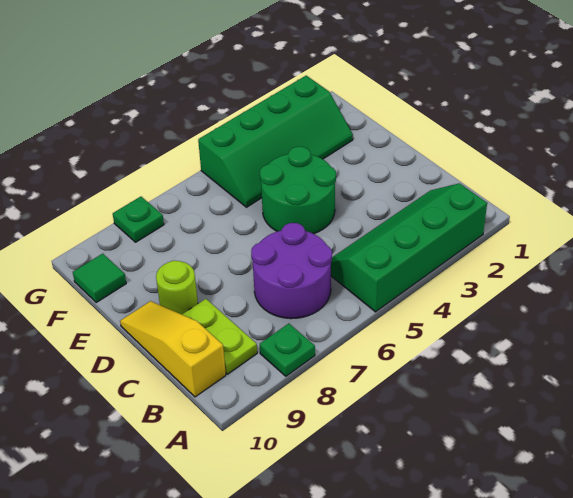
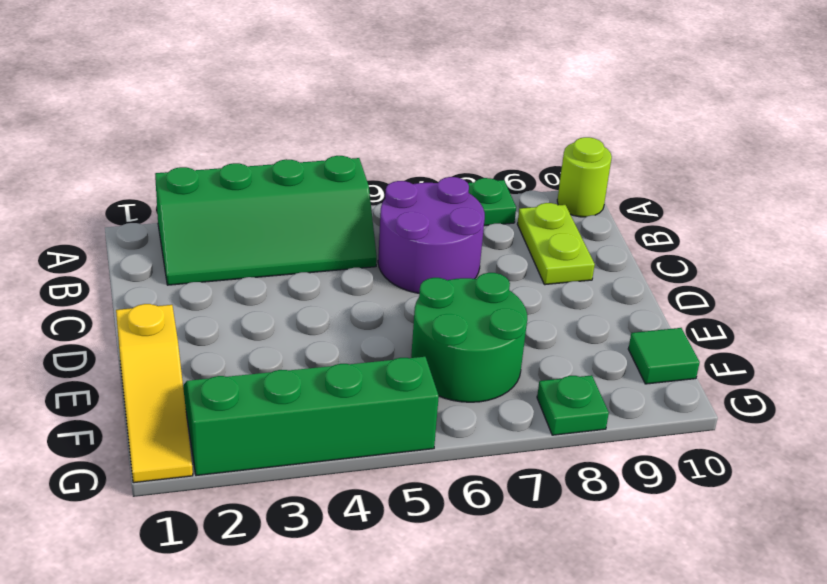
yellow slope B10:D10 level 1 top B -> yellow slope E1:G1 level 1 top E
green round brick D4:E5 level 1 -> green round brick E6:F7 level 1
lime round brick D9 level 1 -> lime round brick A10 level 1

